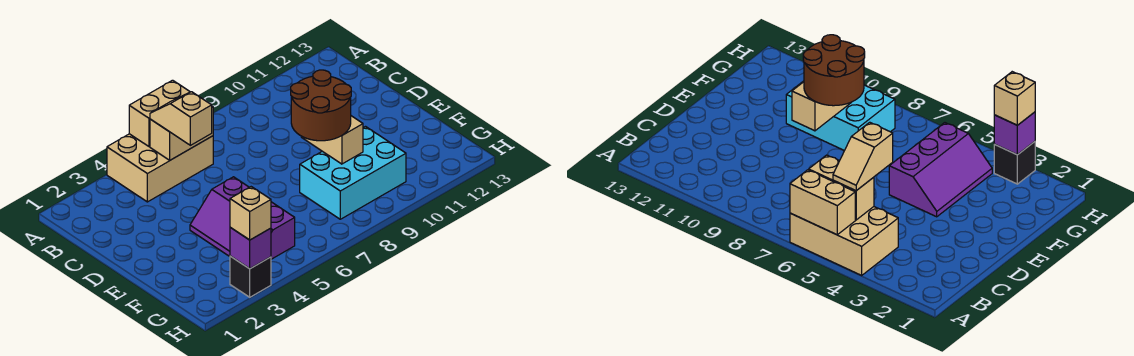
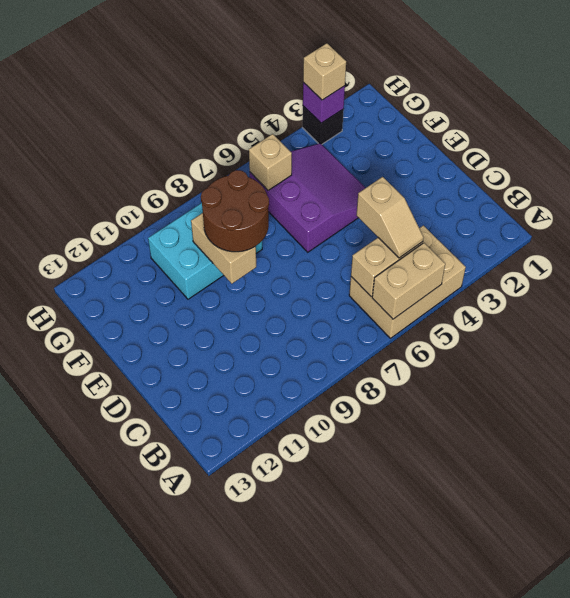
purple slope E4:G5 level 1 top 5 -> purple slope E4:G6 level 1 top 6
none -> tan brick G6 level 2

